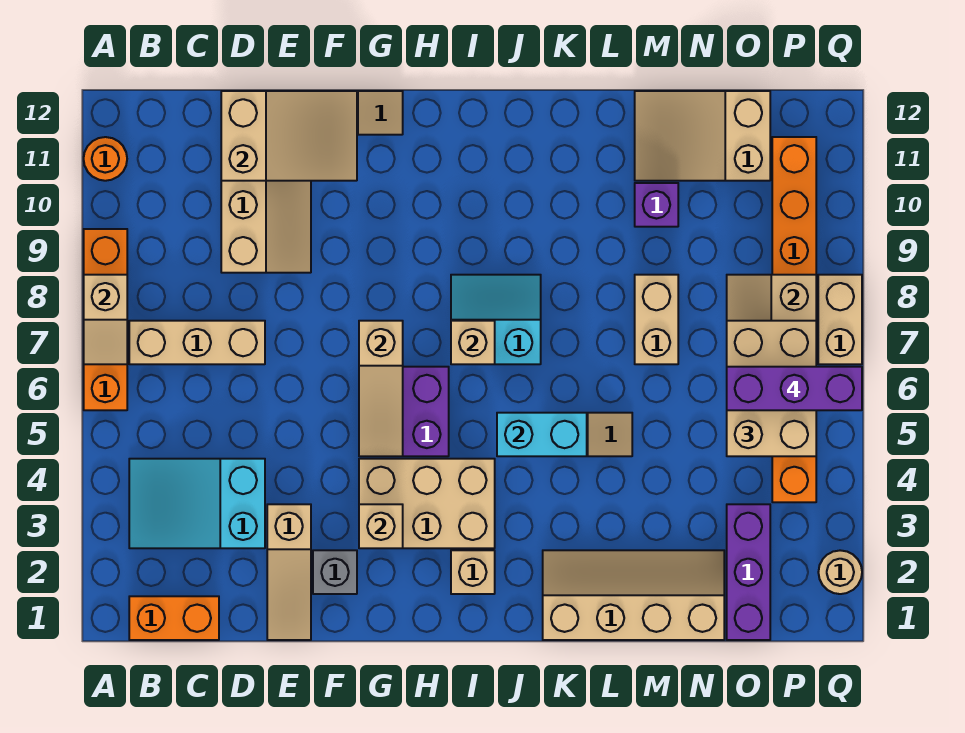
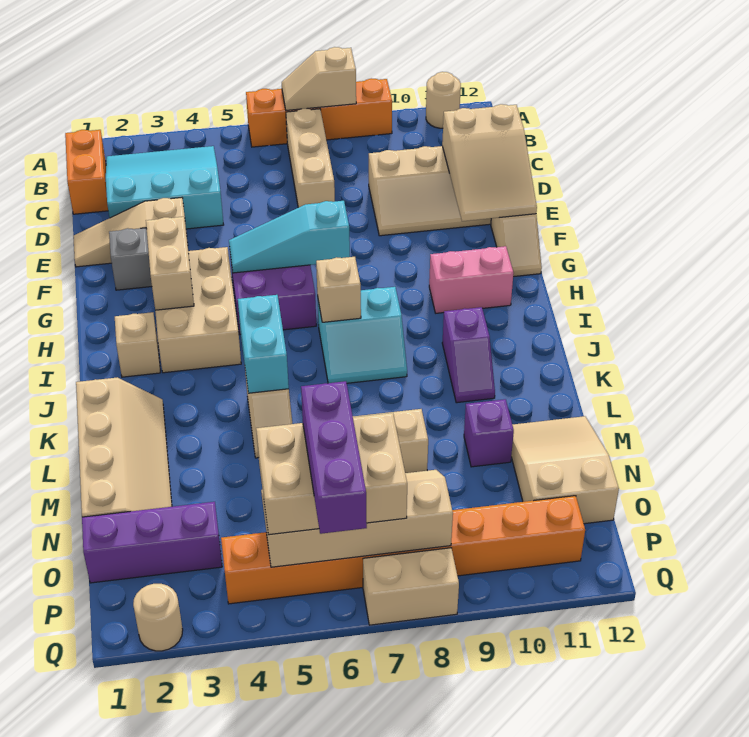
orange round brick A11 level 1 -> tan round brick A11 level 1
cyan slope B3:D4 level 1 top D -> cyan slope B2:D4 level 1 top D
tan brick G3 level 2 -> tan brick G3:H3 level 2
tan slope G5:G7 level 2 top 7 -> cyan slope G5:G7 level 2 top 7
none -> pink brick H10:H11 level 1
cyan slope I7:J8 level 1 top 7 -> cyan slope I7:J8 level 1 top I
none -> purple slope J10:K10 level 1 top J

